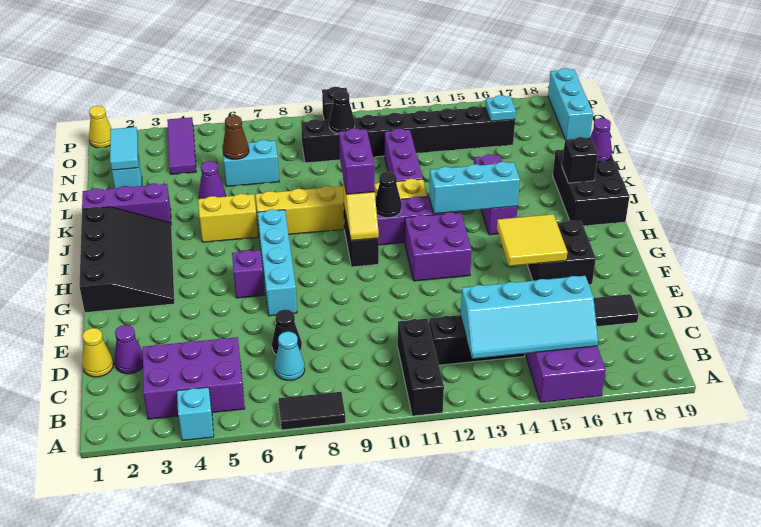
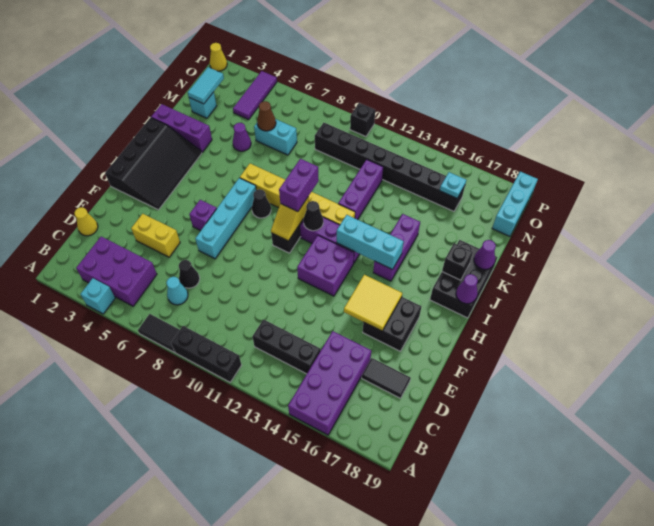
black brick A11:C11 level 1 -> black brick A9:A11 level 1
cyan slope B13:C16 level 2 top C -> none
purple cone D2 level 1 -> purple cone I19 level 2
yellow brick J5:J6 level 1 -> yellow brick E4:E5 level 1
black cone N10 level 2 -> black cone I8 level 1

